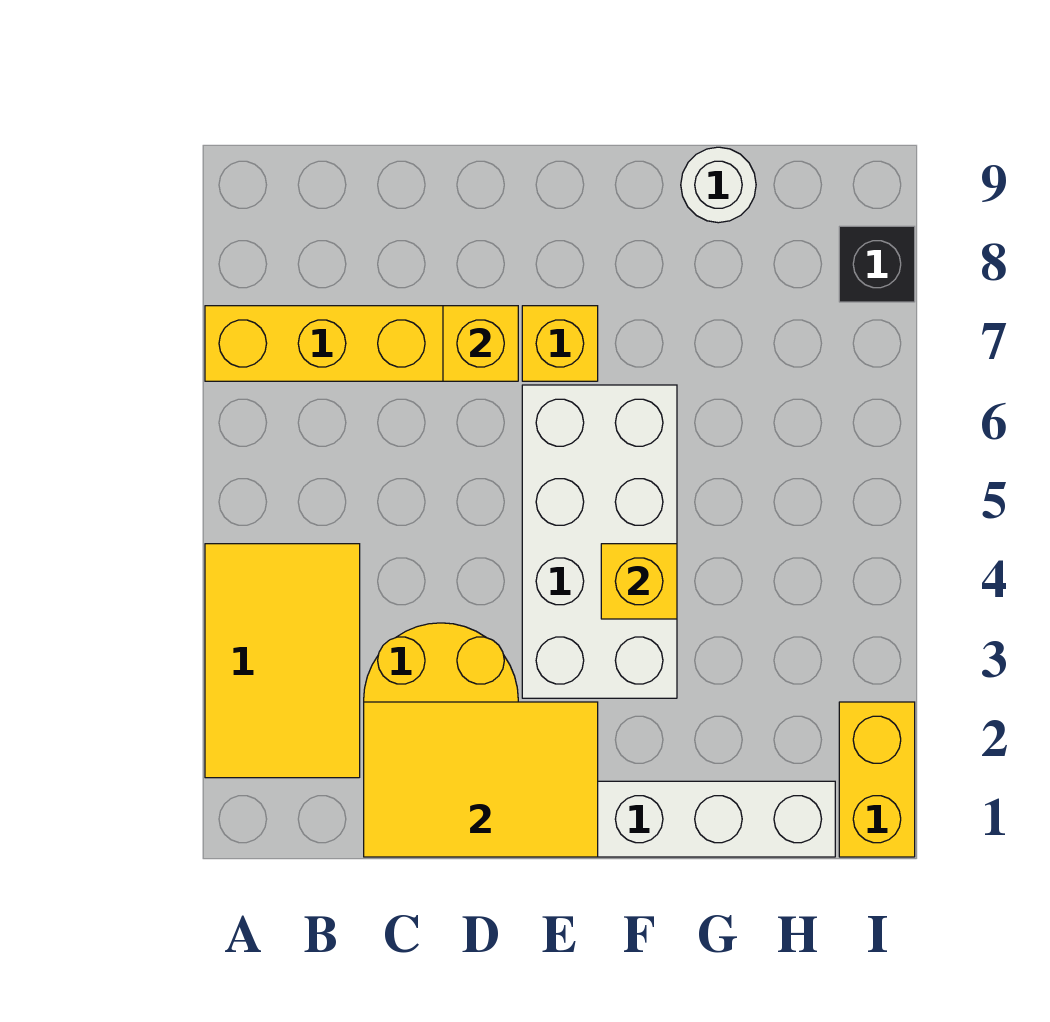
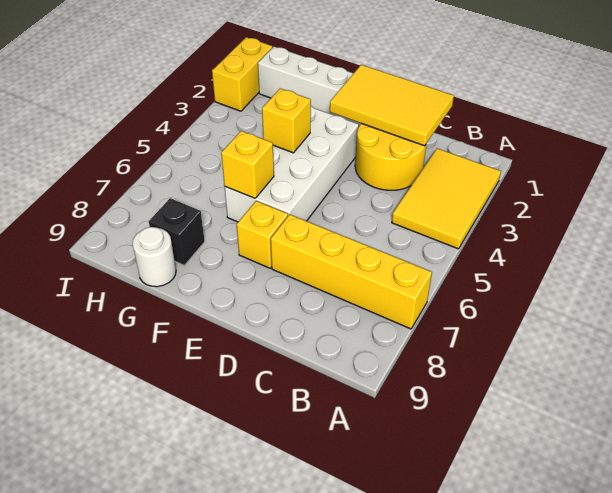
yellow brick D7 level 2 -> yellow brick F6 level 2
black brick I8 level 1 -> black brick G8 level 1

